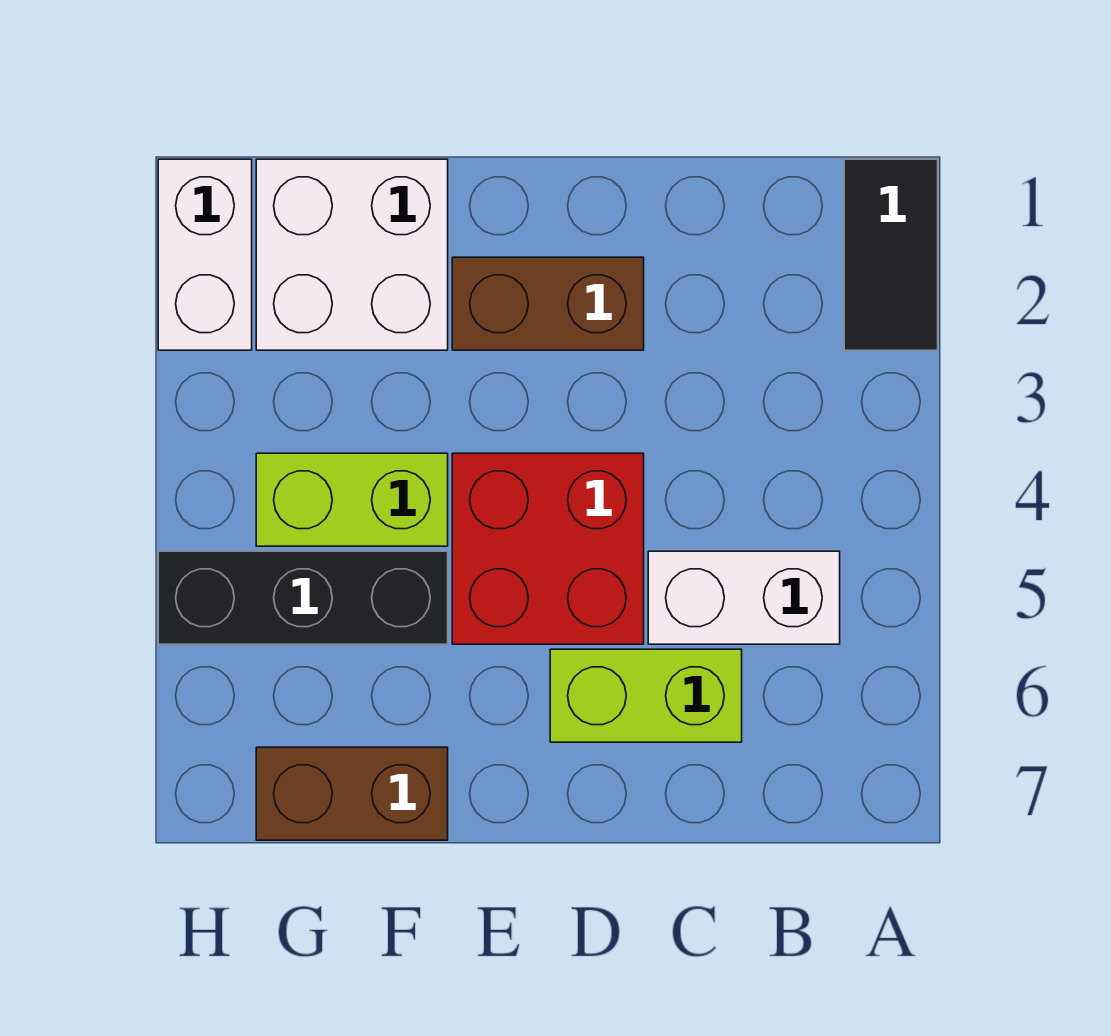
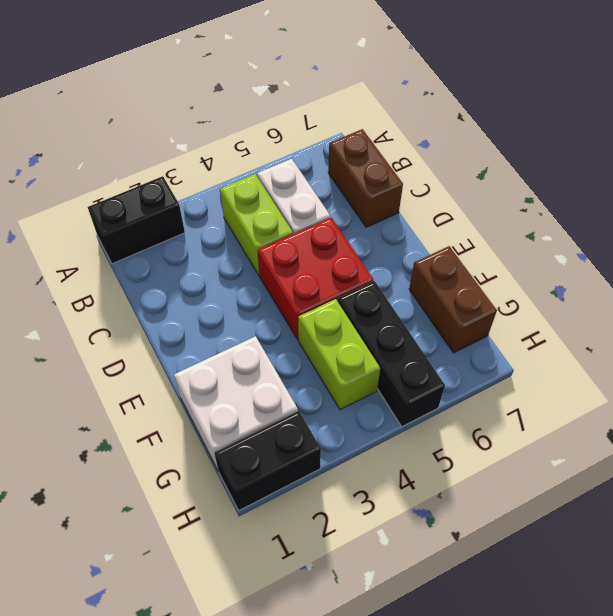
black tile A1:A2 level 1 -> black brick A1:A2 level 1
lime brick C6:D6 level 1 -> lime brick B4:C4 level 1
brown brick D2:E2 level 1 -> brown brick B7:C7 level 1
white brick H1:H2 level 1 -> black brick H1:H2 level 1

